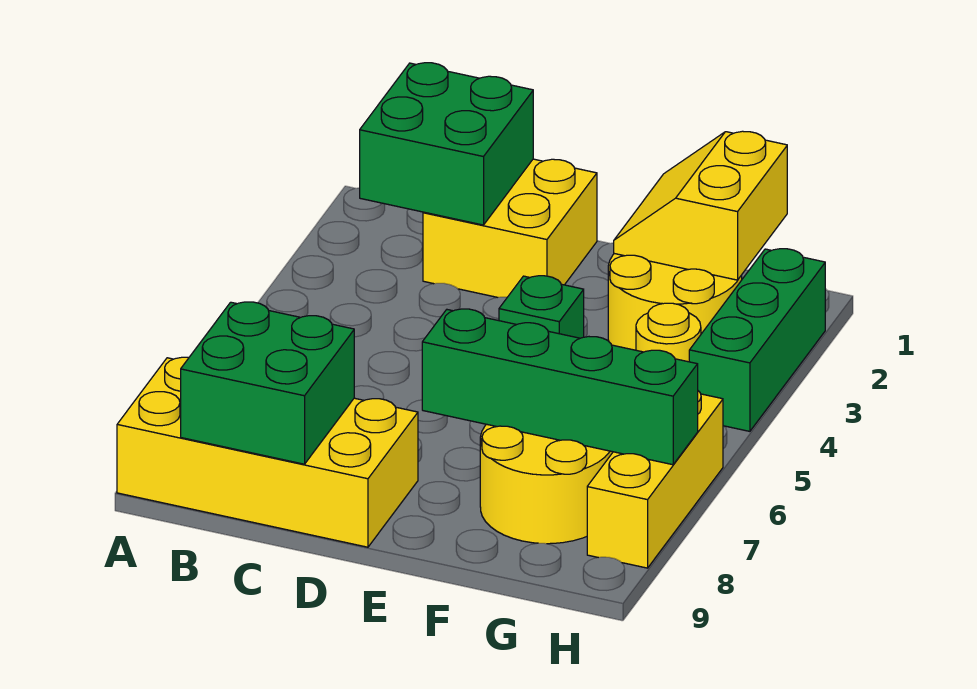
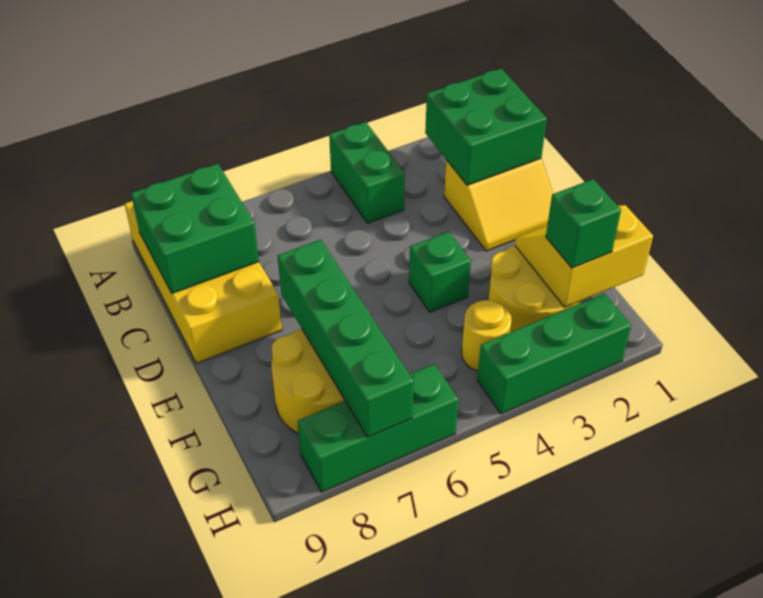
none -> green brick A4:B4 level 1
yellow brick C1:D2 level 1 -> yellow slope C1:D2 level 1 top C
none -> green brick G2 level 3
yellow brick H6:H8 level 1 -> green brick H6:H8 level 1

